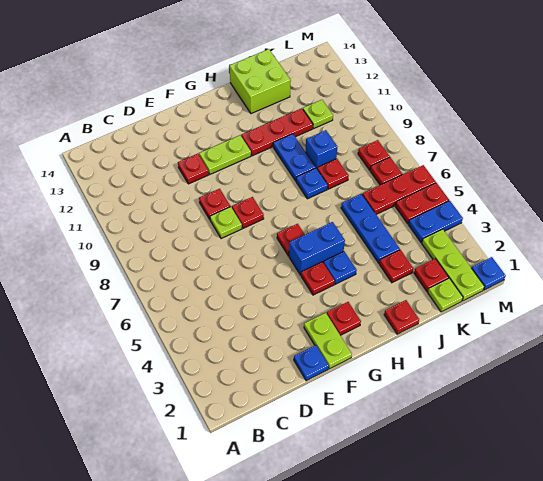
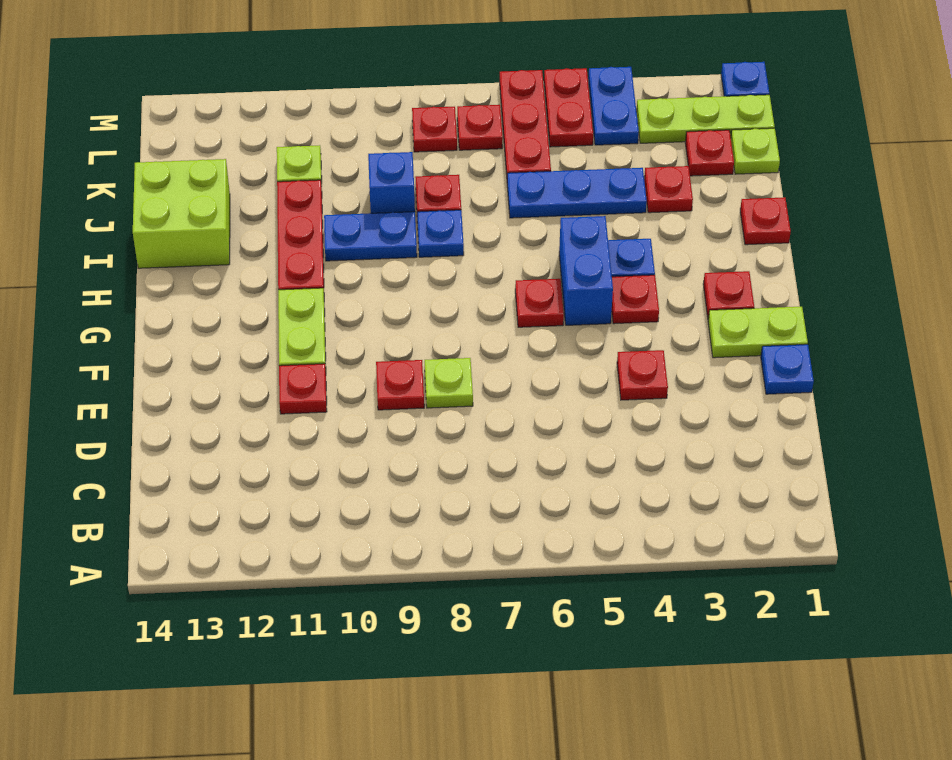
red plate F8 level 1 -> red plate E4 level 1

